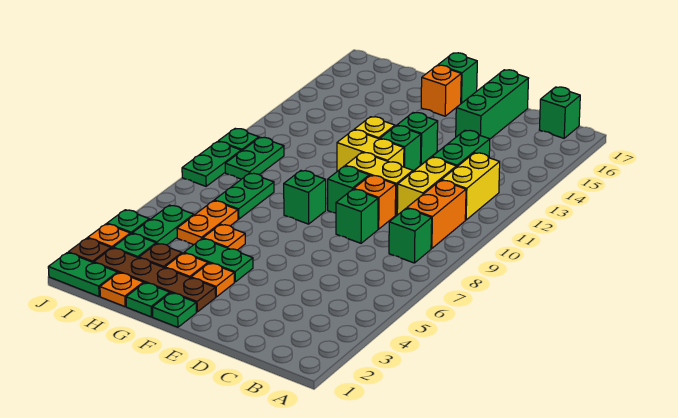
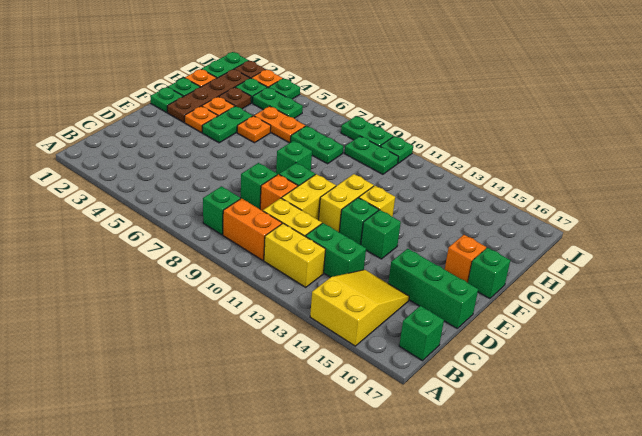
none -> yellow slope A14:C15 level 1 top A

